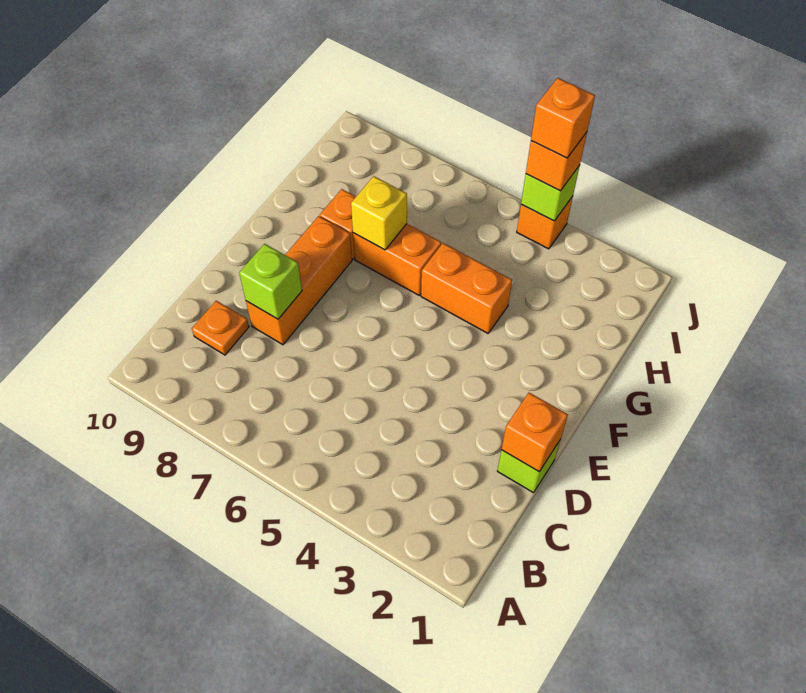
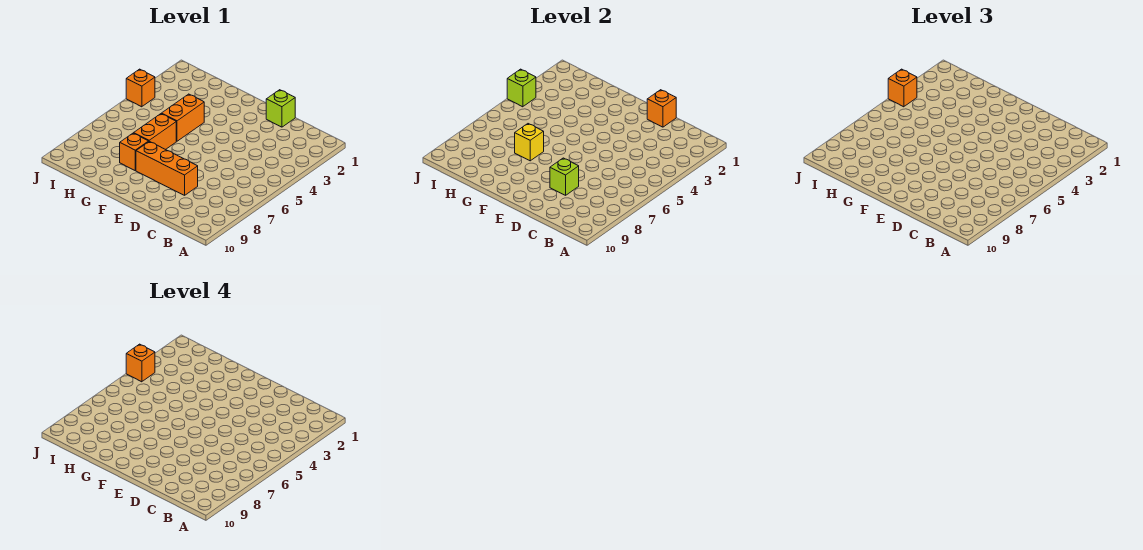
orange plate C9 level 1 -> none

